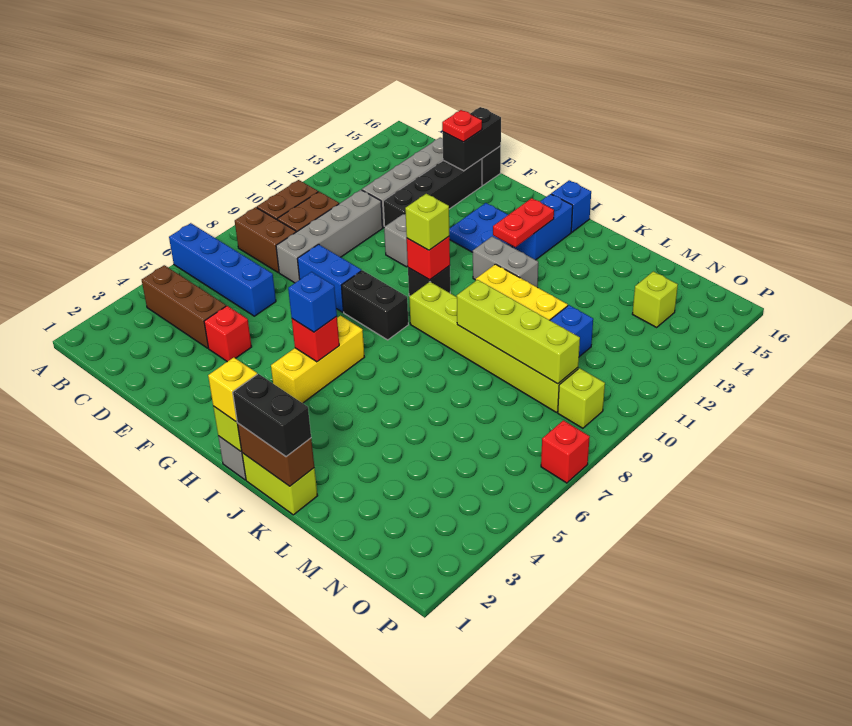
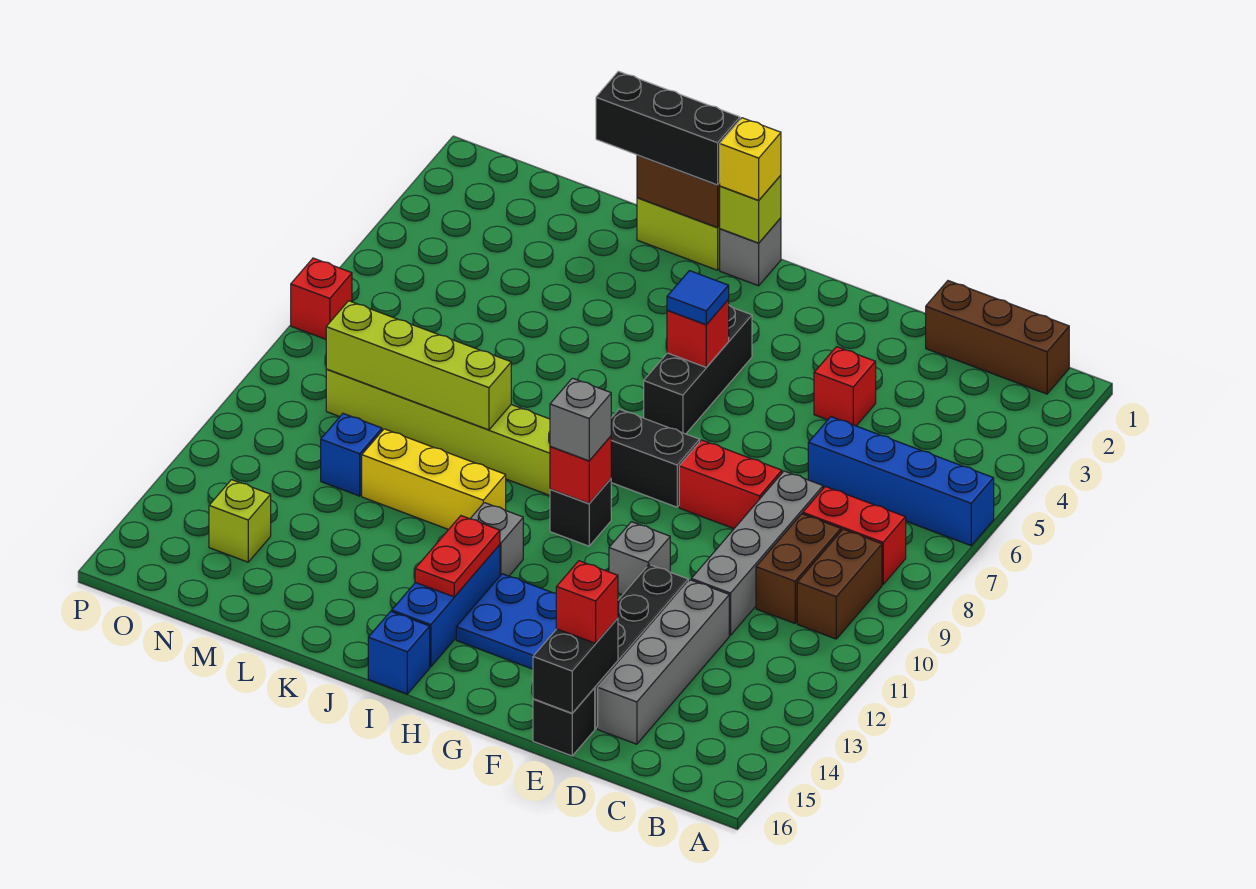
brown brick B4:D4 level 1 -> brown brick B1:D1 level 1
brown brick B8:C8 level 1 -> red brick B8:C8 level 1
blue brick E8:F8 level 1 -> red brick E8:F8 level 1
red plate E15 level 3 -> red brick E15 level 3
yellow brick H4:H6 level 1 -> black brick H4:H6 level 1
blue brick H5 level 3 -> blue tile H5 level 3
lime brick H10 level 3 -> grey brick H10 level 3
grey brick I12:J12 level 1 -> grey brick I12 level 1
blue brick I14:I15 level 1 -> blue brick I13:I15 level 1
black brick J1:K1 level 3 -> black brick J1:L1 level 3
lime brick O9 level 1 -> none

